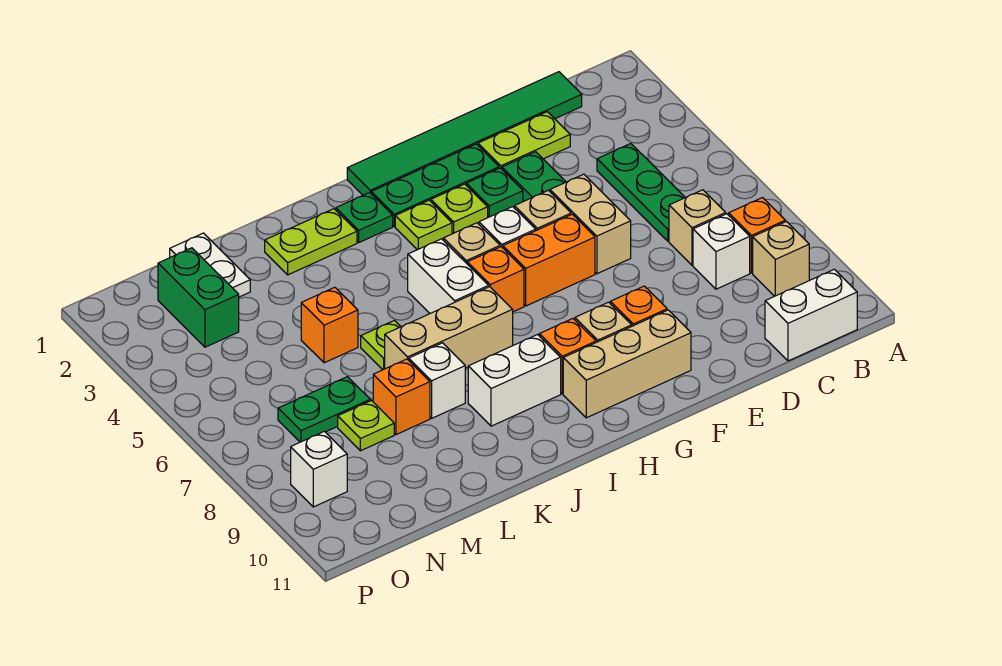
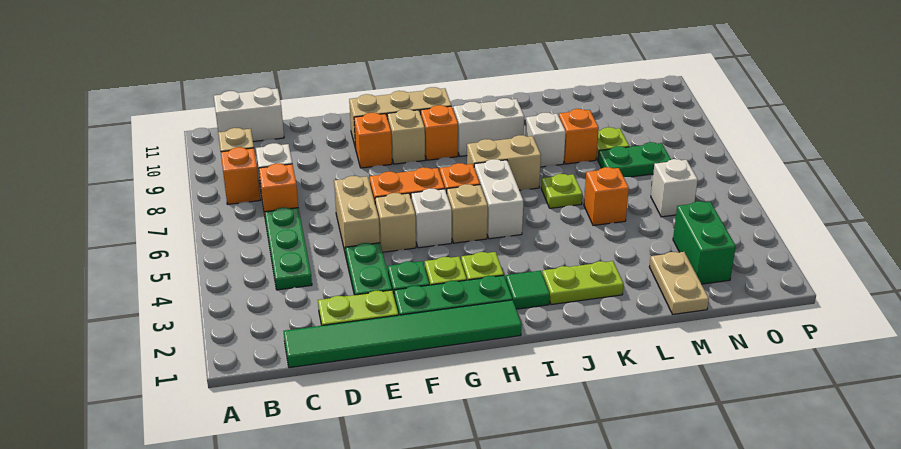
tan brick C7 level 1 -> orange brick C7 level 1
green plate I2 level 1 -> green tile I2 level 1
tan brick I7:K7 level 1 -> tan brick I7:J7 level 1
white plate M1:M2 level 1 -> tan plate M1:M2 level 1
white brick O9 level 1 -> white brick N5 level 1

